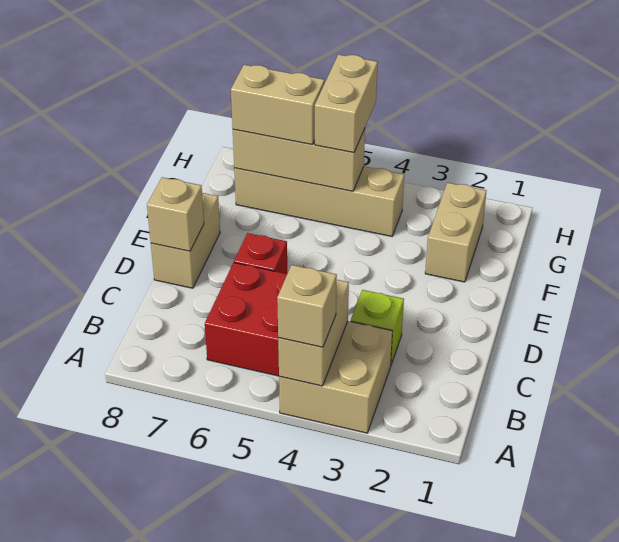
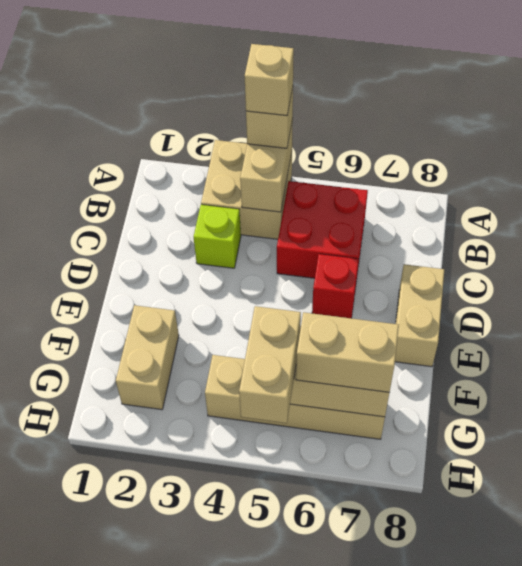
tan brick D8 level 2 -> tan brick A4 level 4

